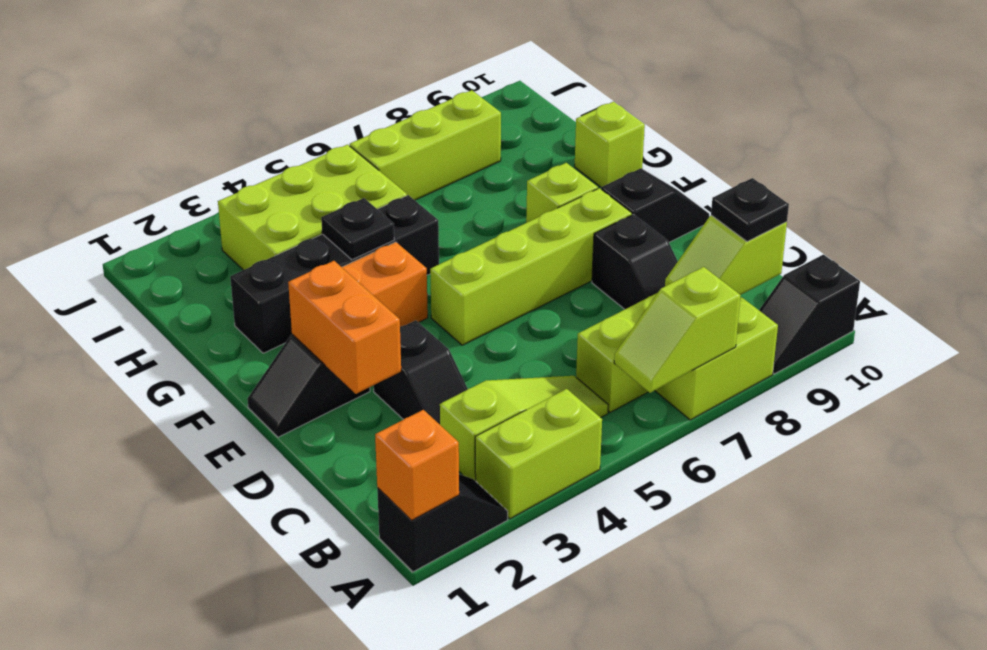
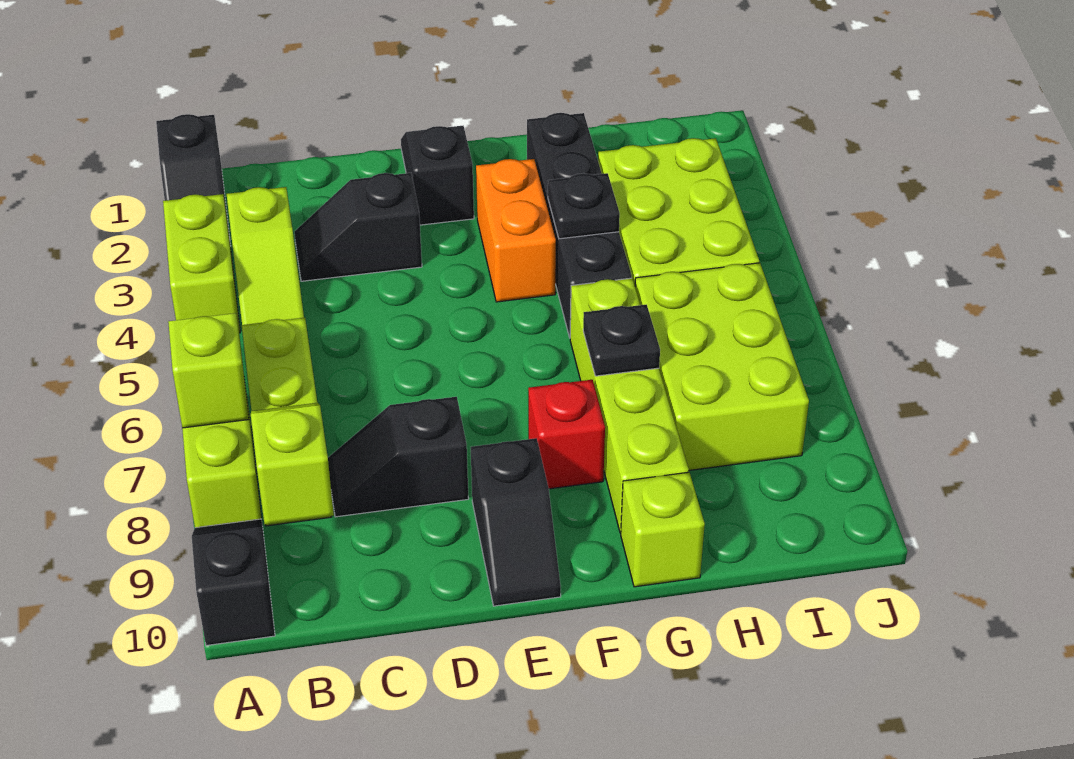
orange brick A1 level 2 -> none
black plate B9 level 3 -> black plate G7 level 2
orange brick D2:E2 level 2 -> none
lime brick E5:E8 level 1 -> lime brick G6:G9 level 1
lime brick F8 level 1 -> red brick F8 level 1
lime brick I6:I8 level 1 -> lime brick H6:I8 level 1

